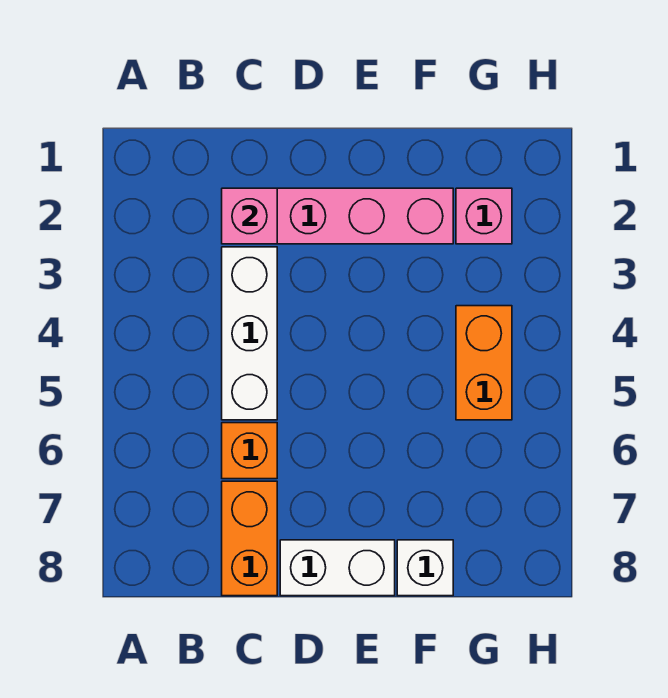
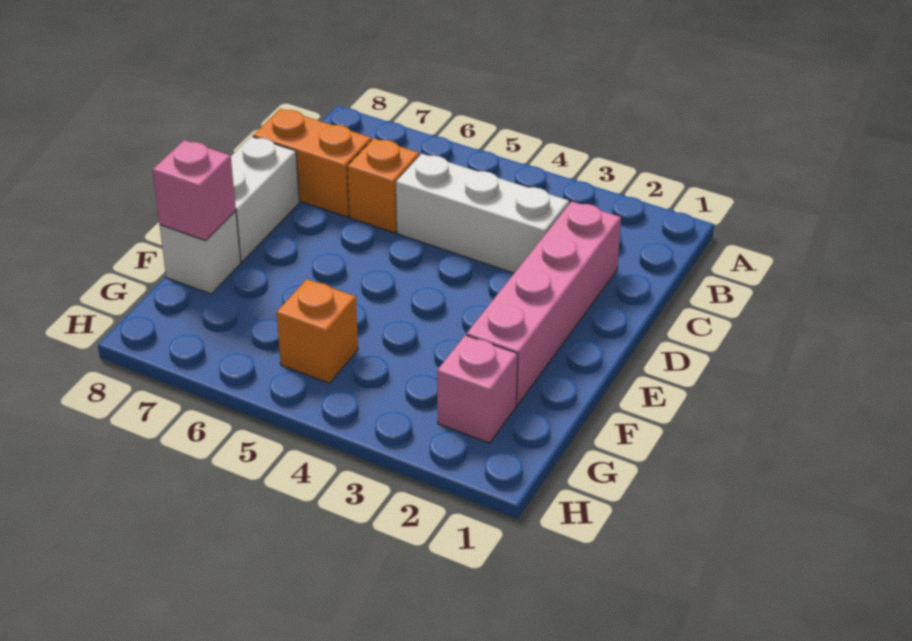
pink brick C2 level 2 -> pink brick F8 level 2
orange brick G4:G5 level 1 -> orange brick G5 level 1

